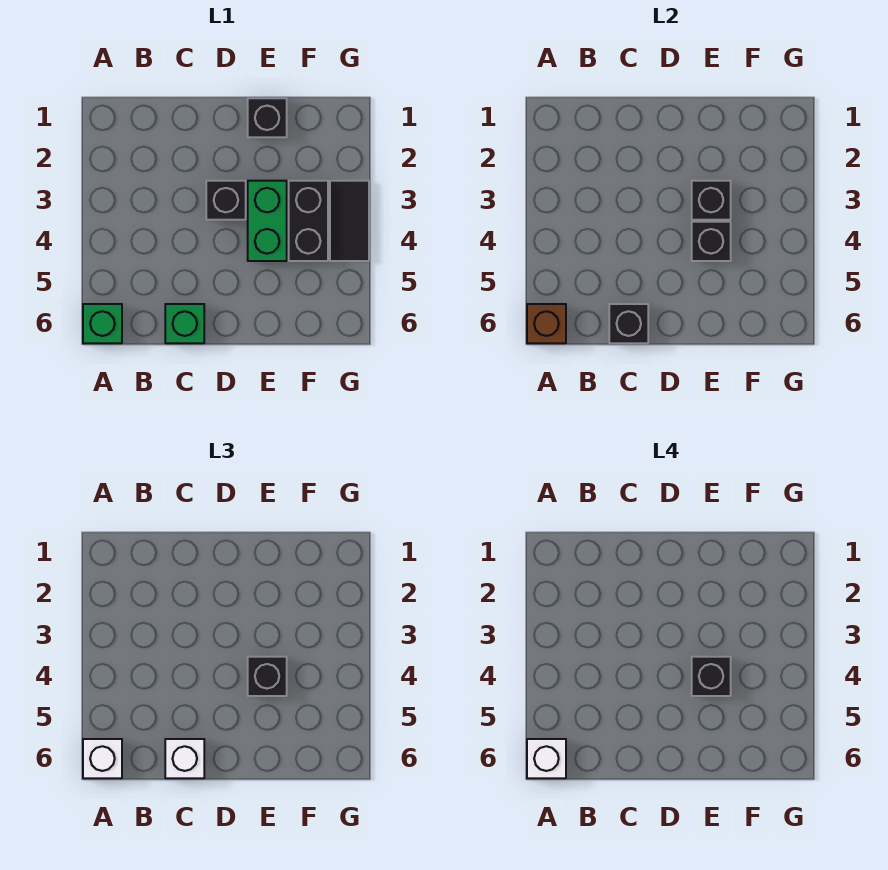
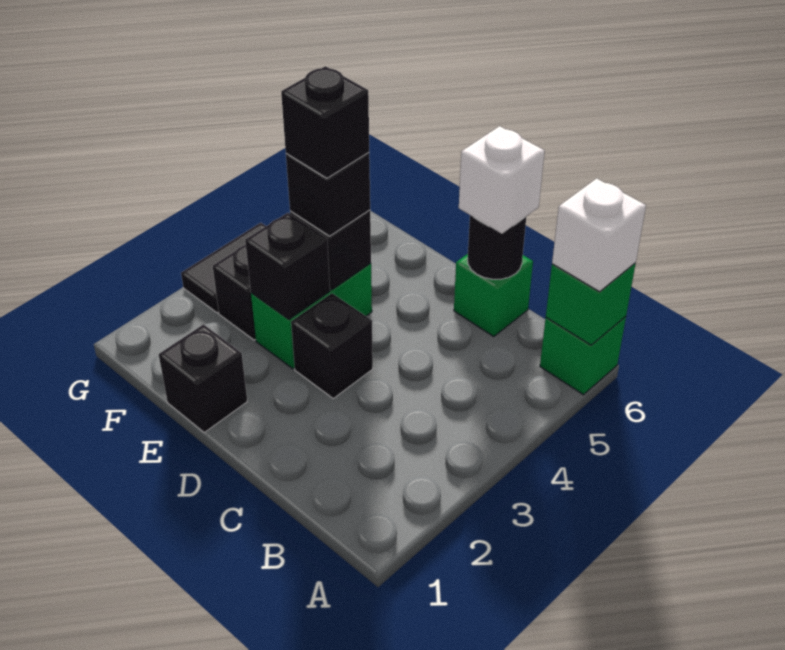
brown brick A6 level 2 -> green brick A6 level 2
white brick A6 level 4 -> none
black brick C6 level 2 -> black round brick C6 level 2

